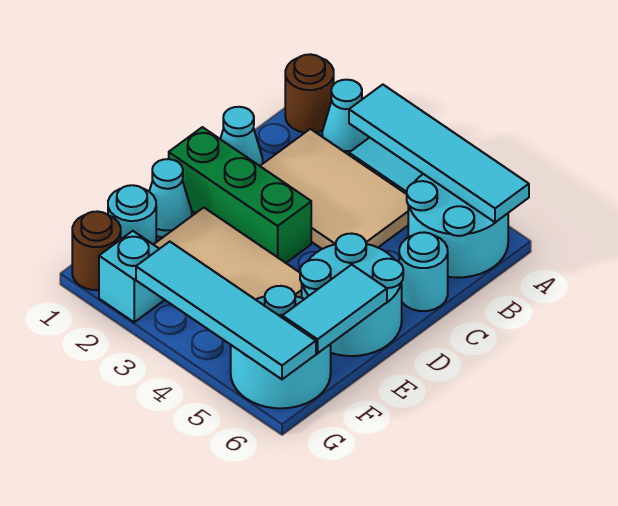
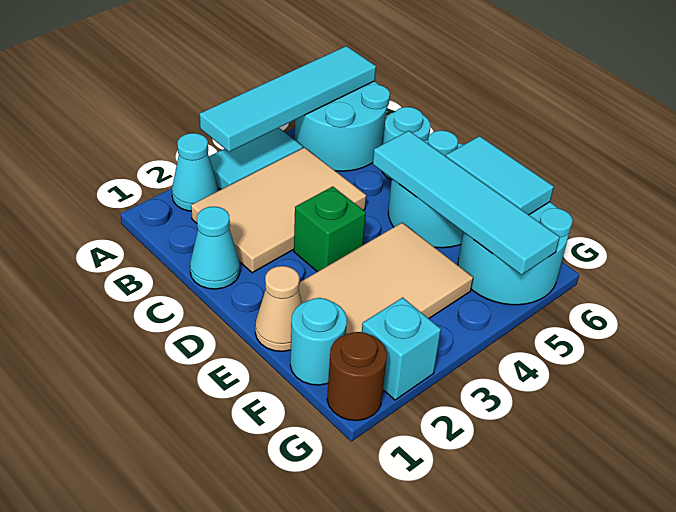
brown round brick A1 level 1 -> none
green brick D1:D3 level 1 -> green brick D3 level 1
cyan cone E1 level 1 -> tan cone E1 level 1
cyan tile G3:G6 level 2 -> cyan tile D5:G5 level 2

